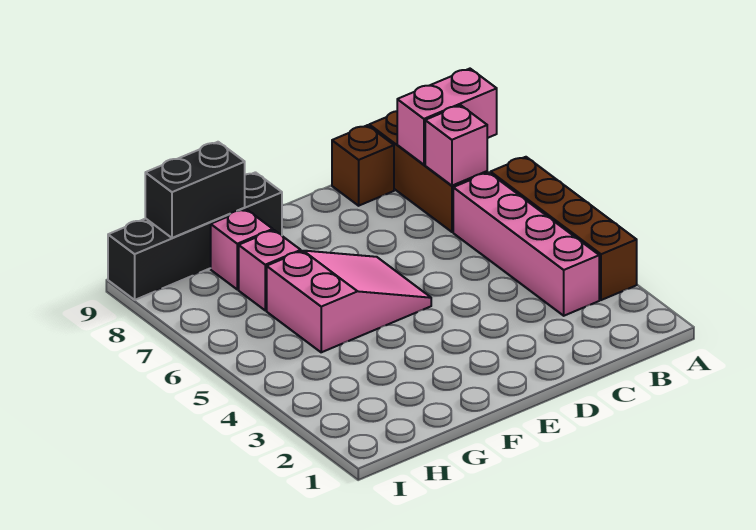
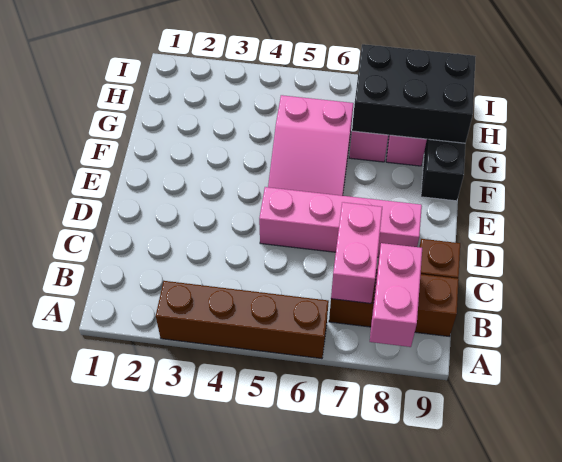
pink brick B3:B6 level 1 -> pink brick D5:D8 level 1
pink brick B7 level 2 -> pink brick B7:C7 level 2
black brick G9:H9 level 2 -> black brick G7:H9 level 2

